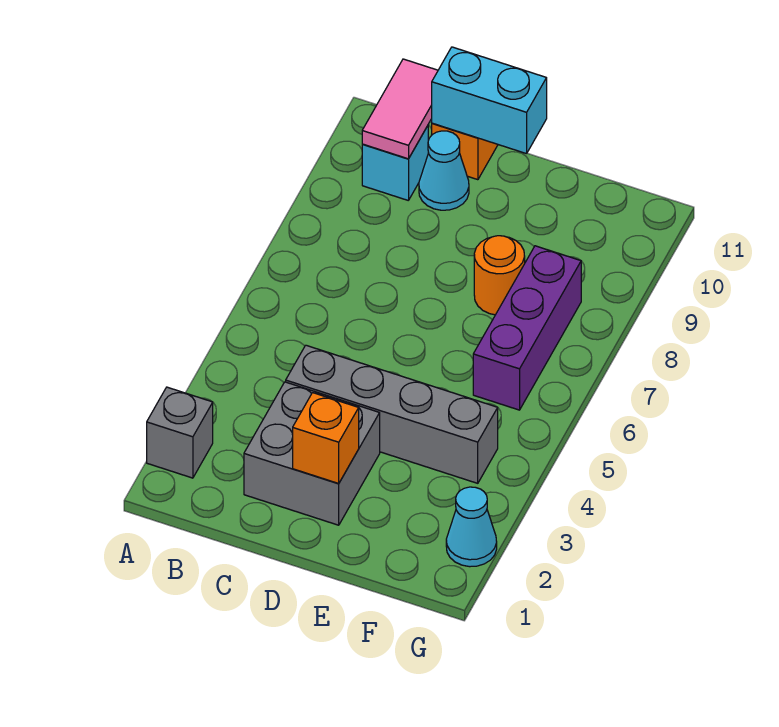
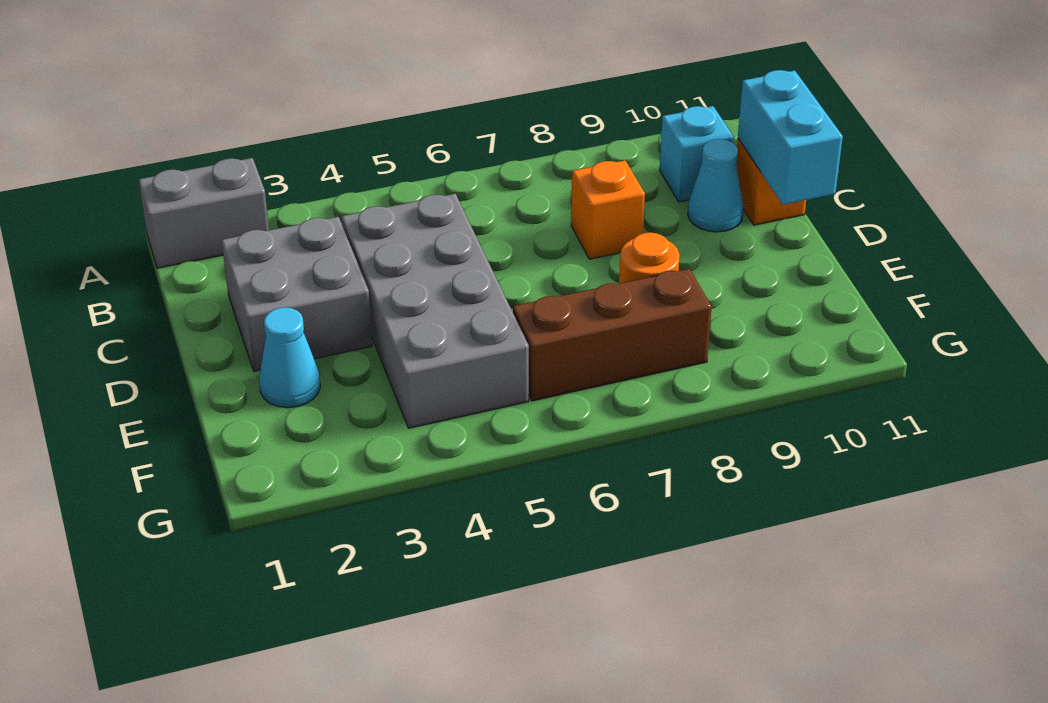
grey brick A2 level 1 -> grey brick A1:A2 level 1
pink tile B10:B11 level 2 -> none
grey brick C4:F4 level 1 -> grey brick C4:F5 level 1
orange brick D2 level 2 -> orange brick C8 level 1
purple brick F6:F8 level 1 -> brown brick F6:F8 level 1
cyan cone G2 level 1 -> cyan cone E2 level 1

